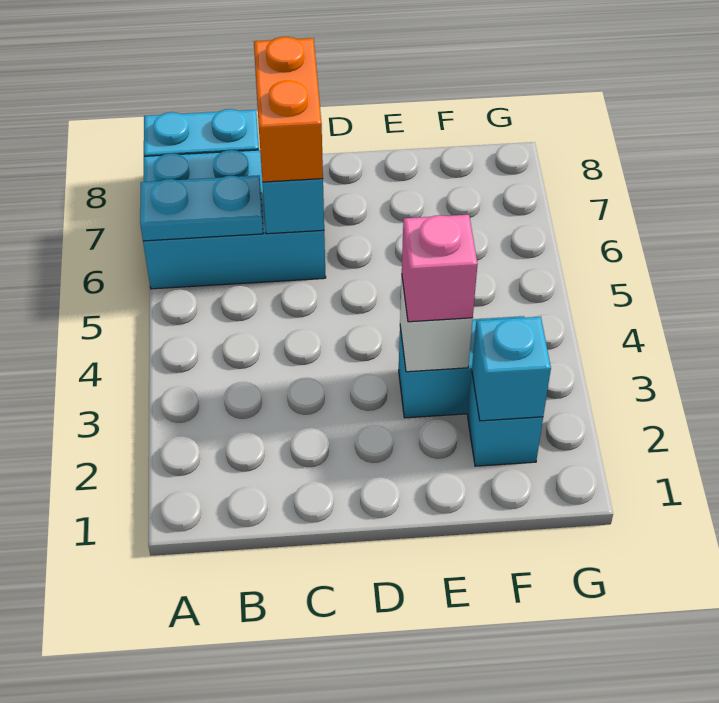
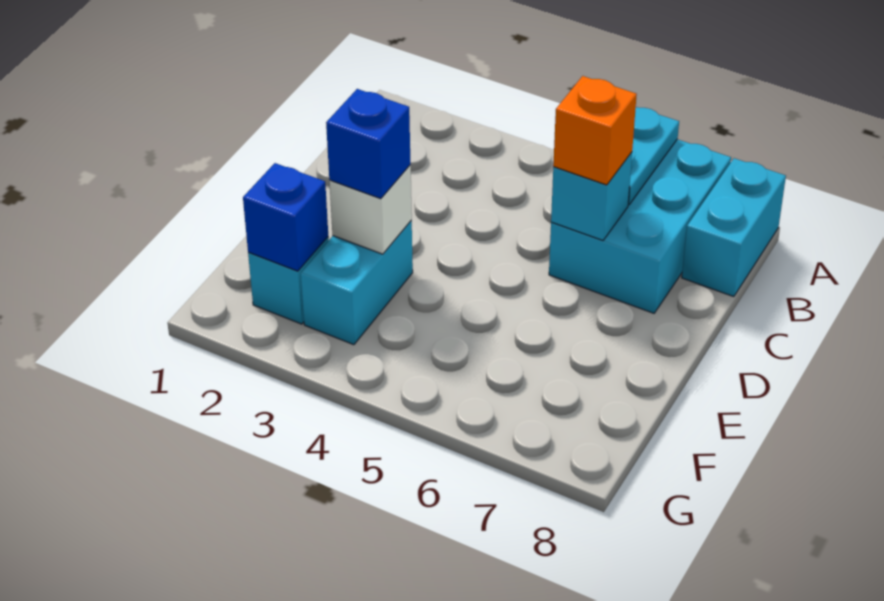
orange brick C6:C7 level 3 -> orange brick C6 level 3
pink brick E3 level 3 -> blue brick E3 level 3
cyan brick F2 level 2 -> blue brick F2 level 2

